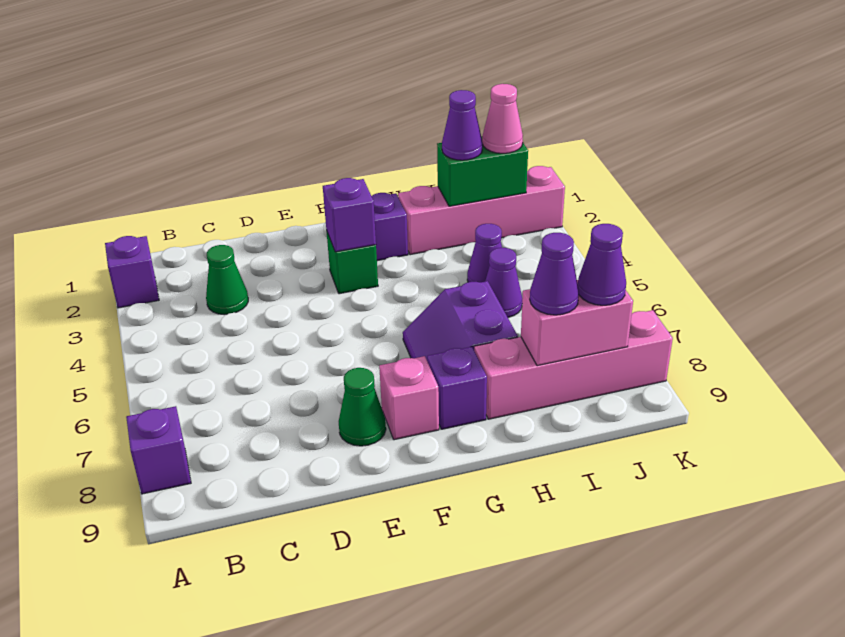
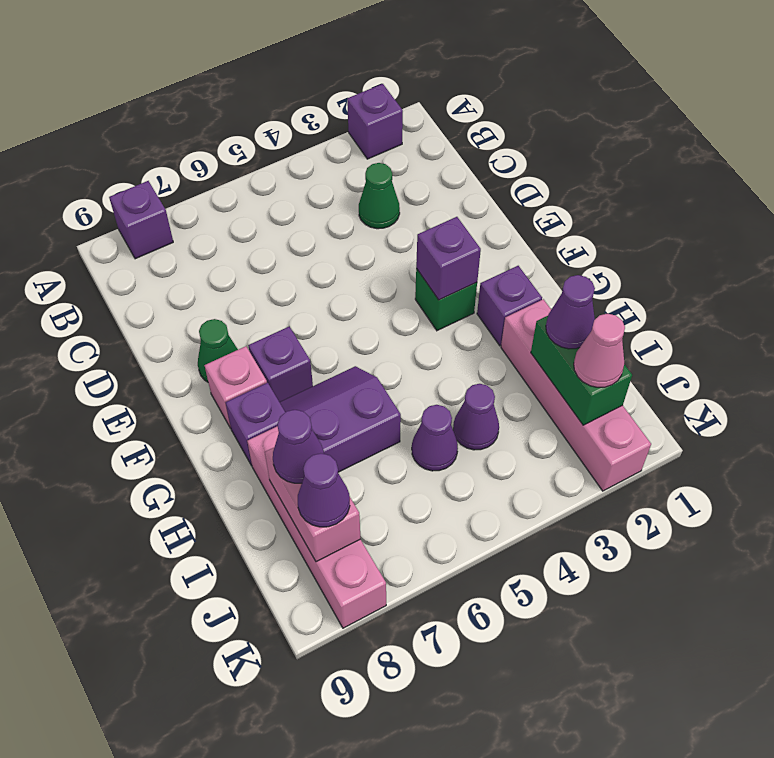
none -> purple brick F7 level 1

